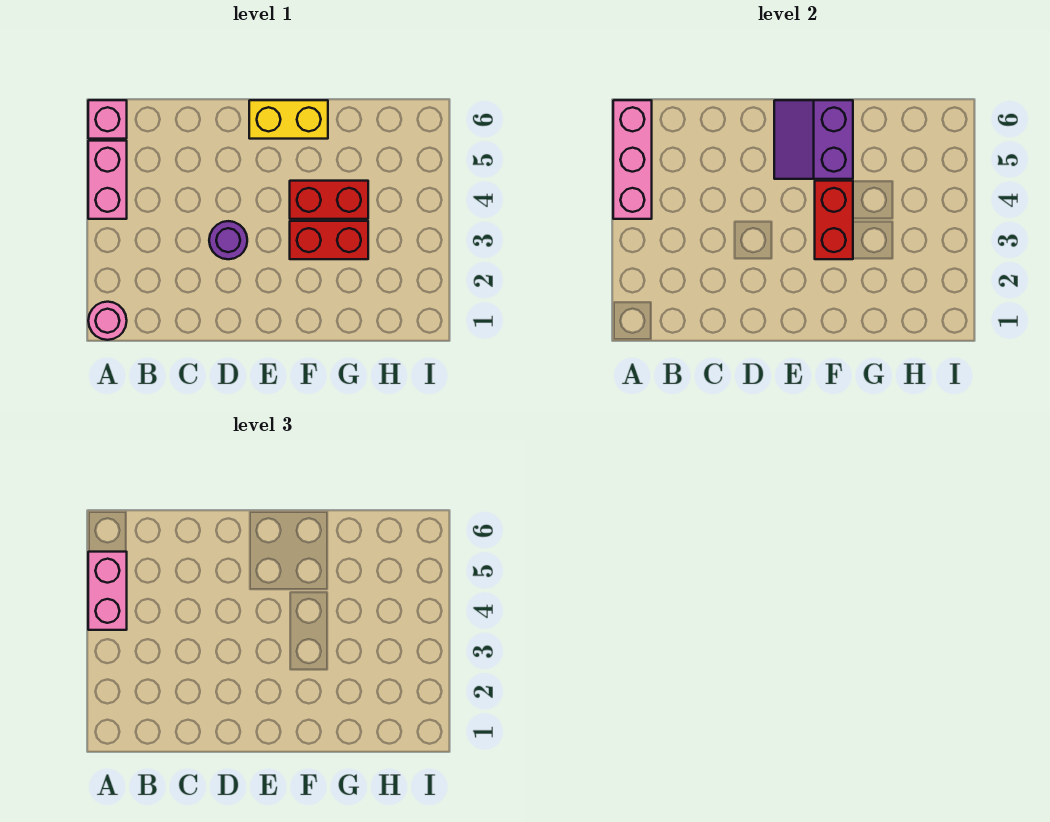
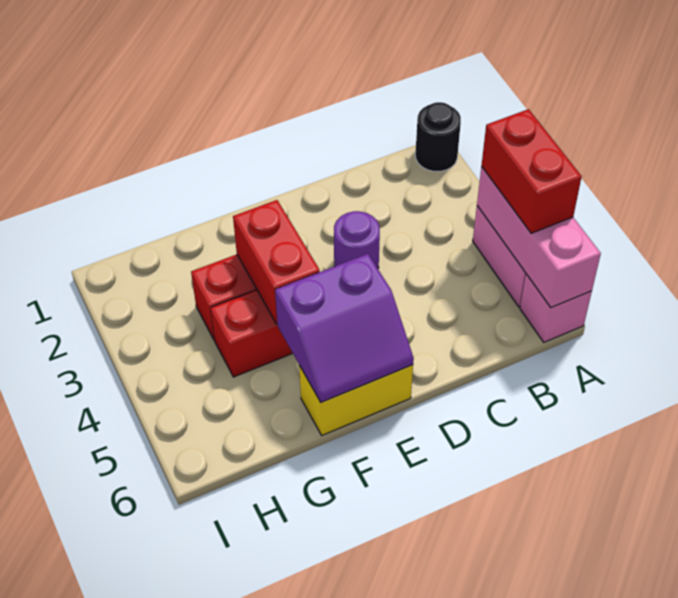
pink round brick A1 level 1 -> black round brick A1 level 1
pink brick A4:A5 level 3 -> red brick A4:A5 level 3
purple slope E5:F6 level 2 top F -> purple slope E5:F6 level 2 top 5

